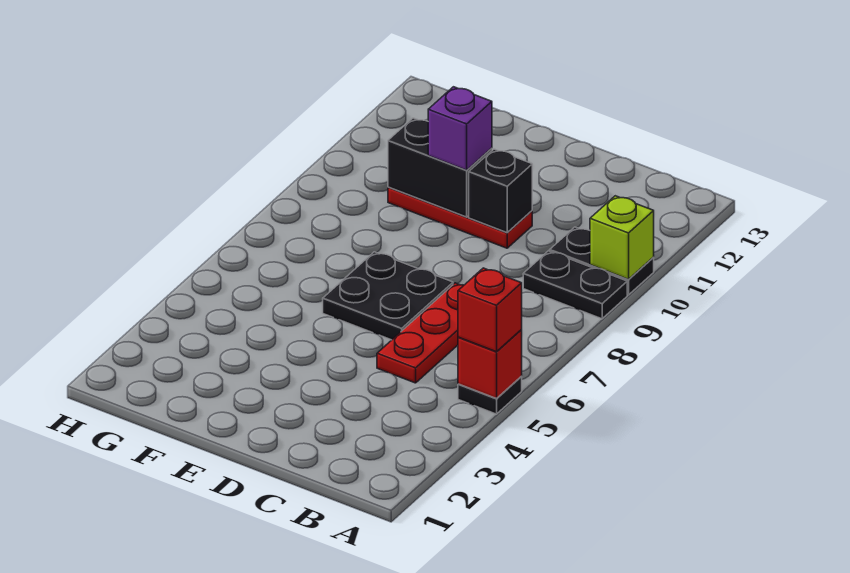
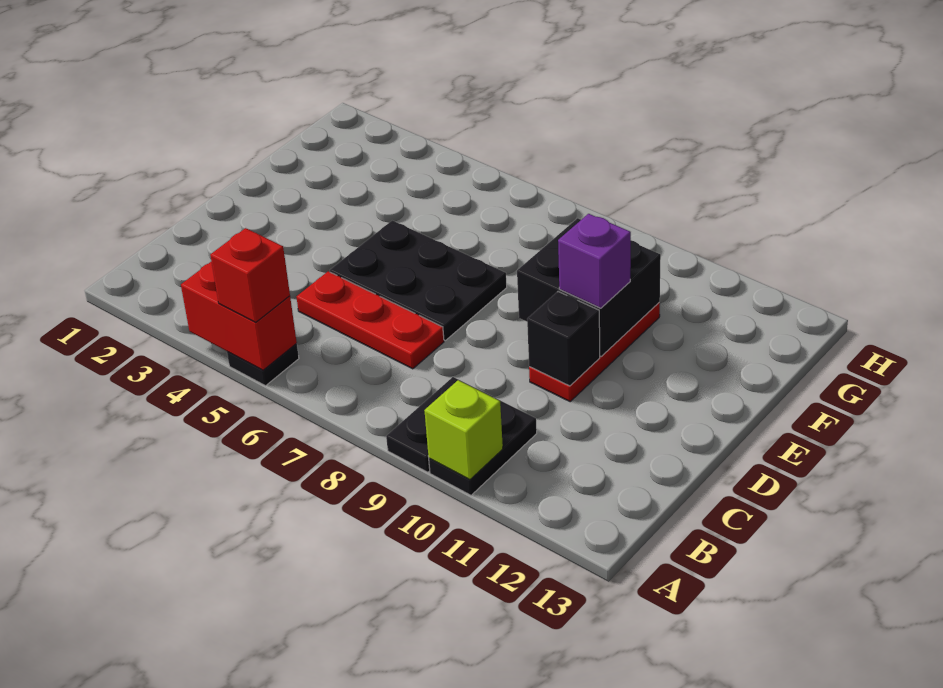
red brick A5 level 2 -> red brick A4:A5 level 2
black plate D6:E7 level 1 -> black plate D5:E7 level 1
black brick E10:F10 level 2 -> black brick E9:F10 level 2

